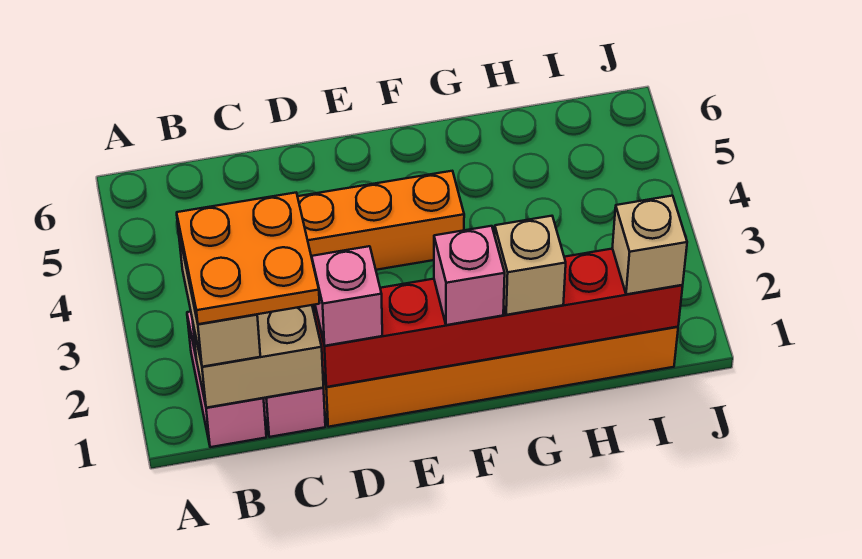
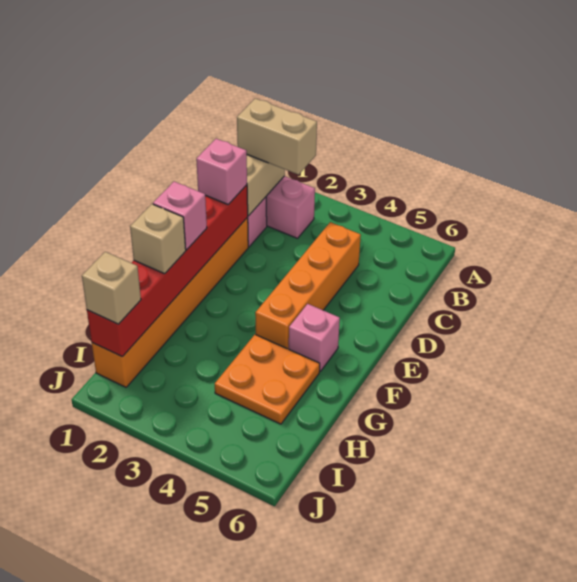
orange plate B1:C2 level 4 -> orange plate G4:H5 level 1
none -> pink brick F5 level 1

